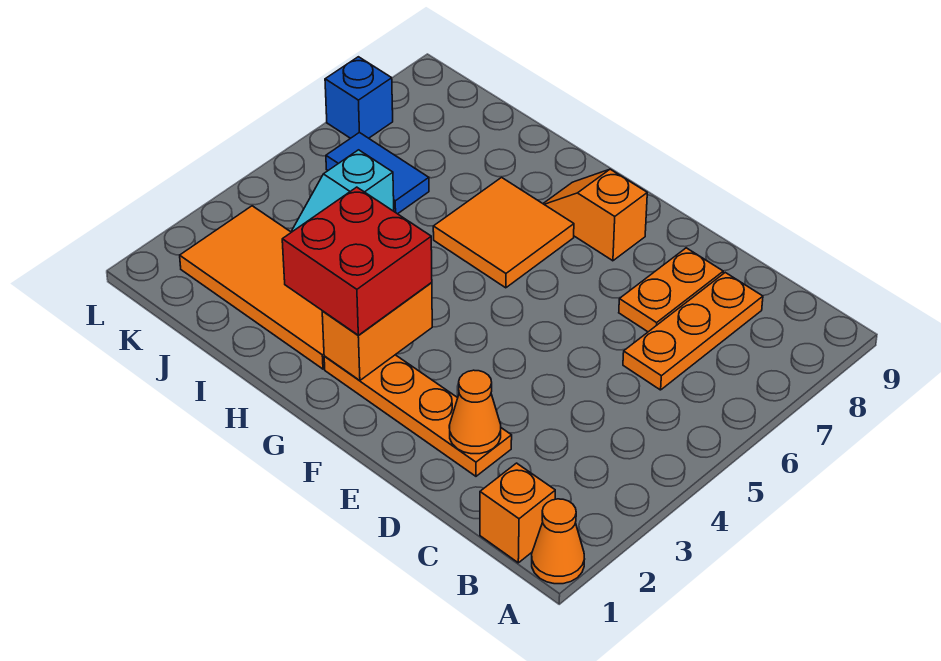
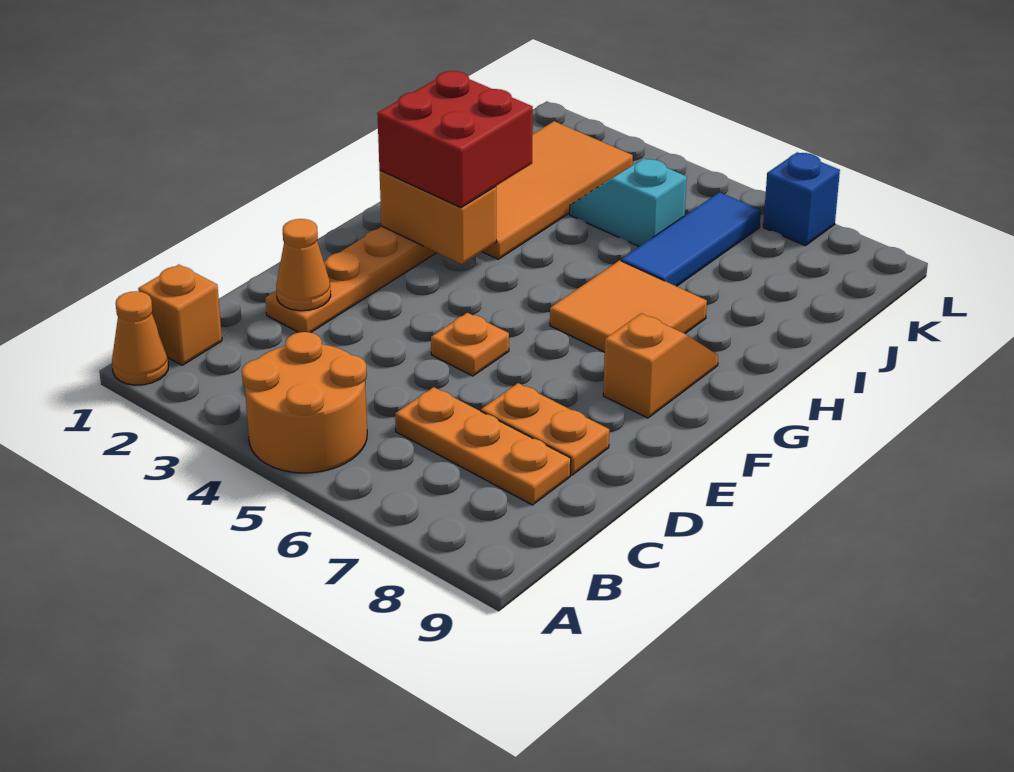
none -> orange round brick A4:B5 level 1
none -> orange plate E5 level 1
blue tile J6:K6 level 1 -> blue tile I6:K6 level 1

